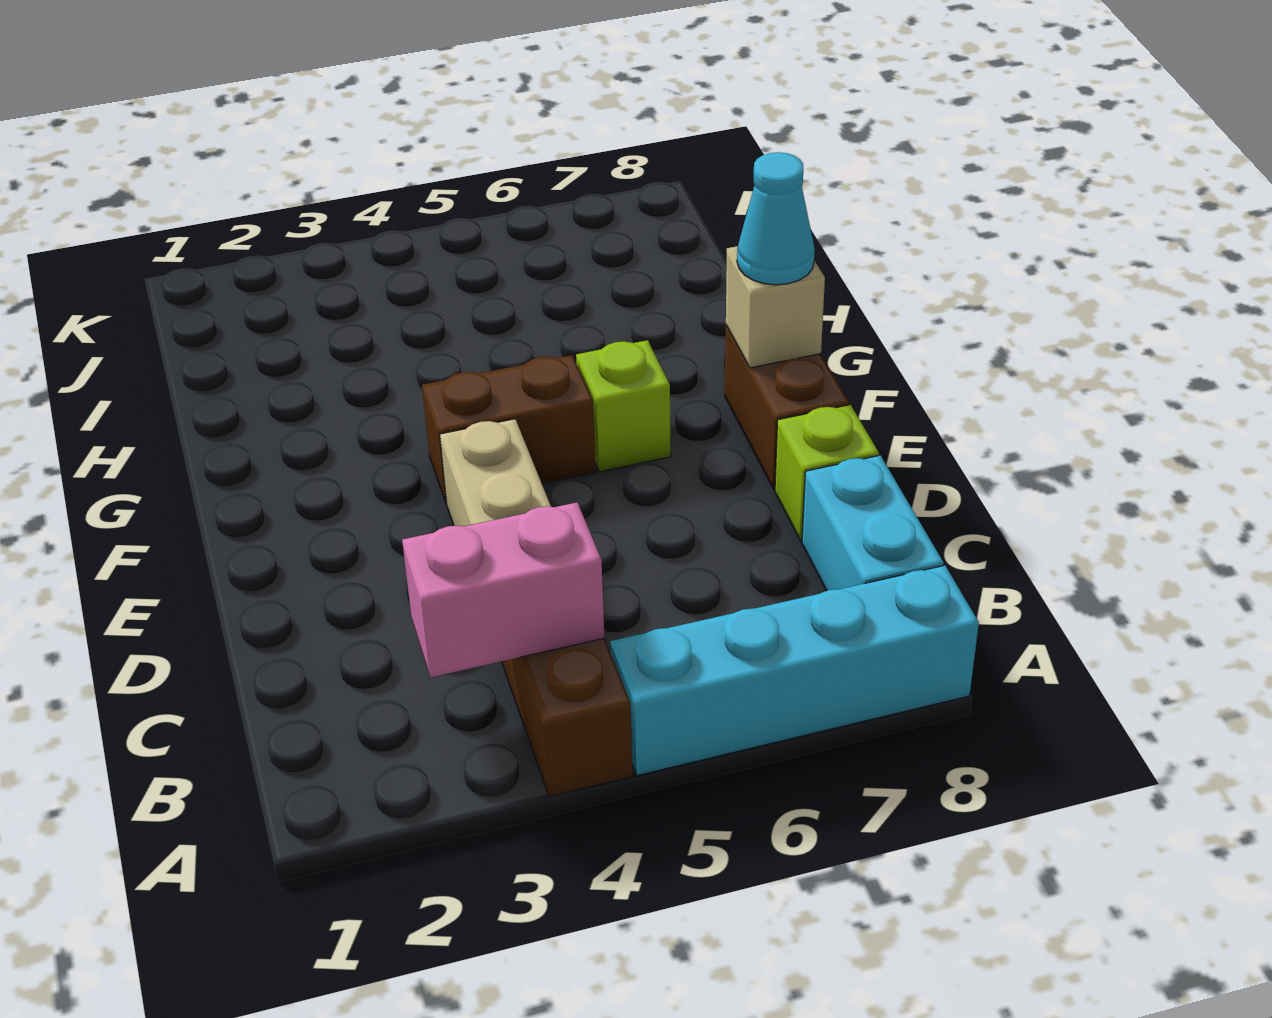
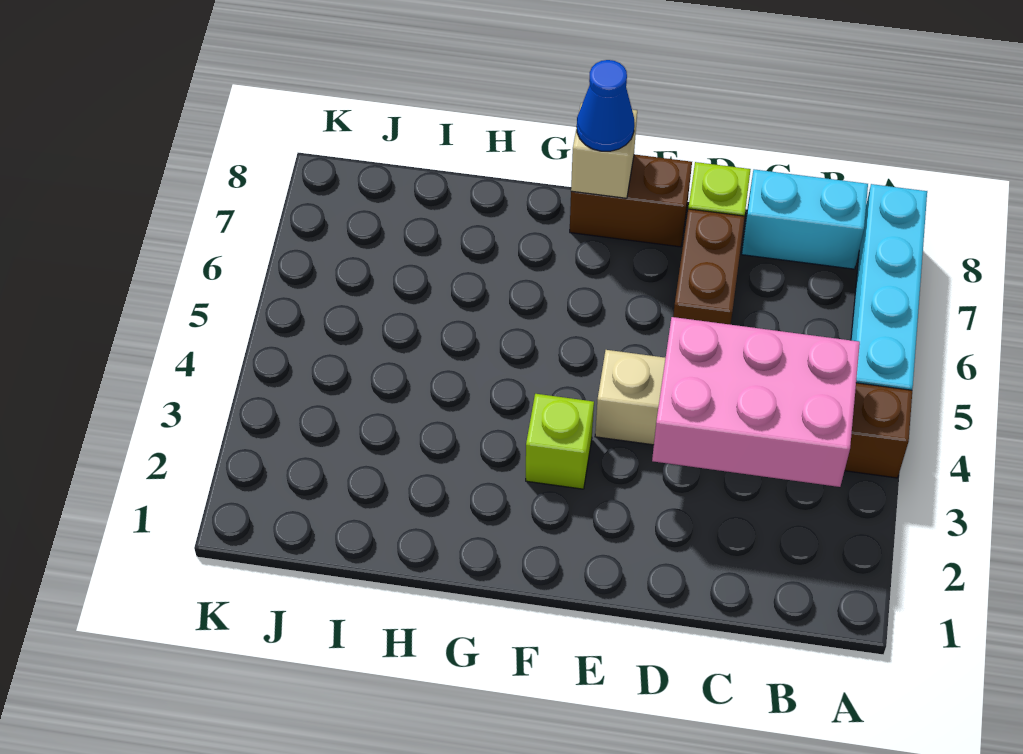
pink brick B3:B4 level 2 -> pink brick B3:D4 level 2
brown brick F4:F5 level 1 -> brown brick D6:D7 level 1
lime brick F6 level 1 -> lime brick F3 level 1
cyan cone F8 level 3 -> blue cone F8 level 3

